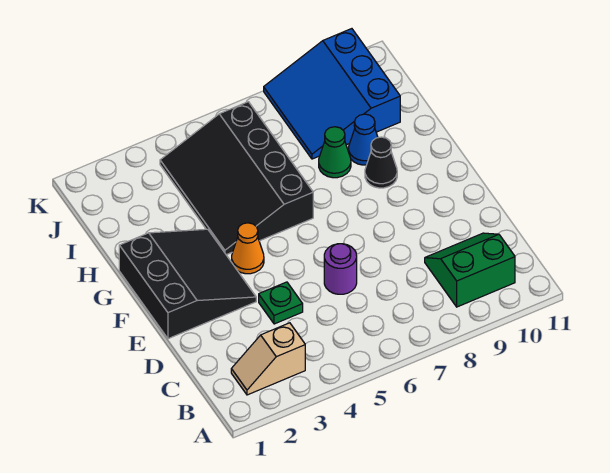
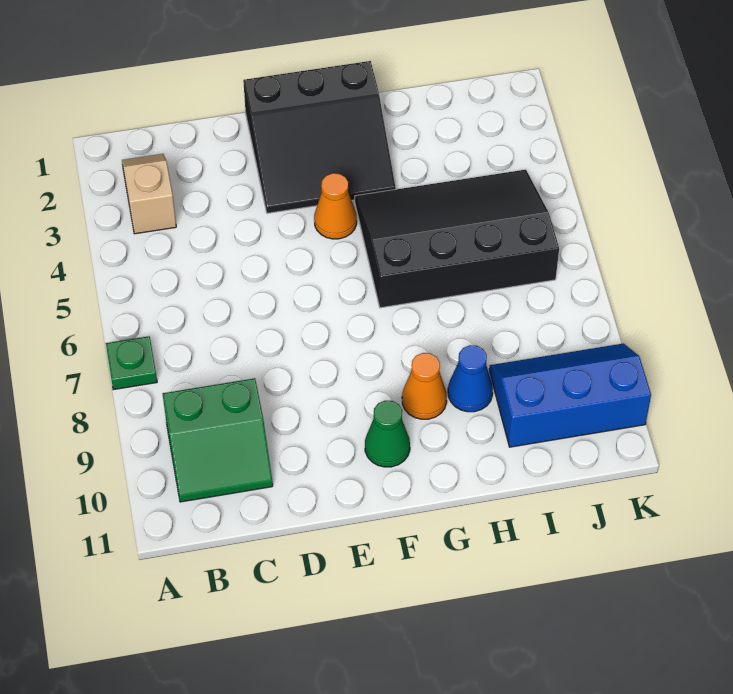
green slope B9:C10 level 1 top B -> green slope B9:C10 level 1 top 9
green plate D4 level 1 -> green plate A7 level 1
purple round brick D6 level 1 -> none
black cone G9 level 1 -> orange cone G9 level 1
green cone H8 level 1 -> green cone F10 level 1
blue slope I8:K10 level 1 top 10 -> blue slope I9:K10 level 1 top 10

